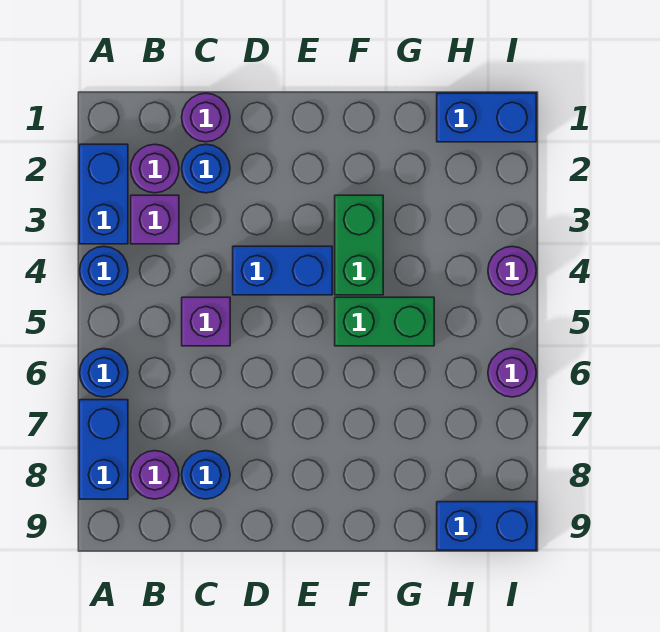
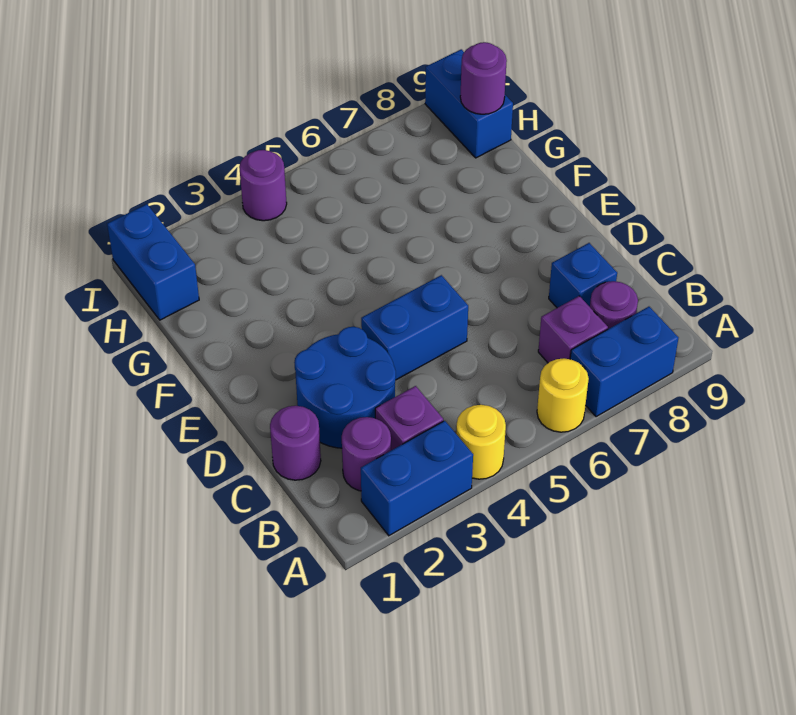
blue round brick A4 level 1 -> yellow round brick A4 level 1
blue round brick A6 level 1 -> yellow round brick A6 level 1
blue round brick C2 level 1 -> blue round brick C2:D3 level 1
purple brick C5 level 1 -> purple brick B7 level 1
blue round brick C8 level 1 -> blue brick C8 level 1
blue brick D4:E4 level 1 -> blue brick D4:D5 level 1
green brick F3:F4 level 1 -> none
green brick F5:G5 level 1 -> none
purple round brick I6 level 1 -> purple round brick H9 level 2

